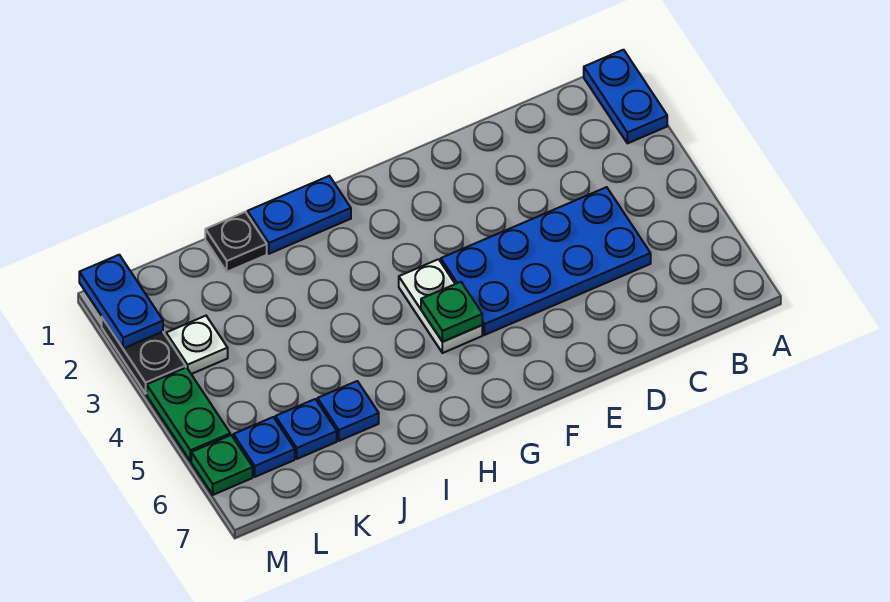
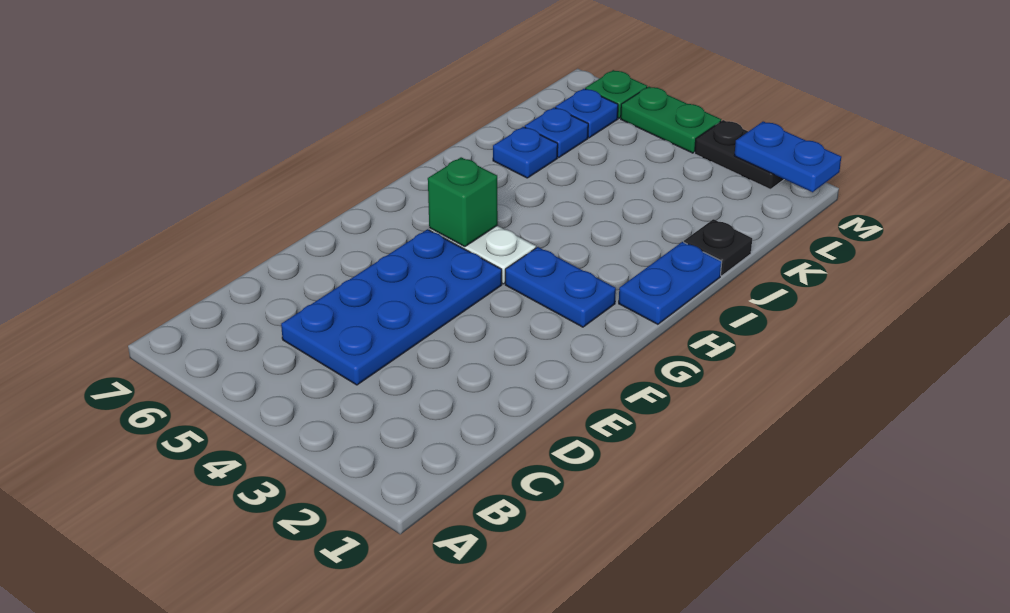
blue plate A1:A2 level 1 -> blue plate G2:G3 level 1
green plate G5 level 2 -> green brick G5 level 2
white plate L3 level 1 -> none

